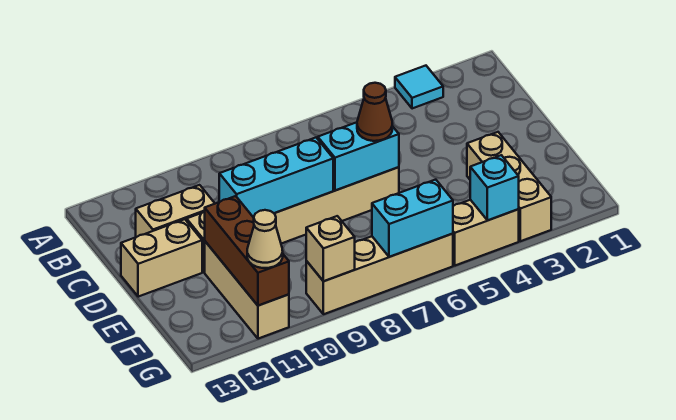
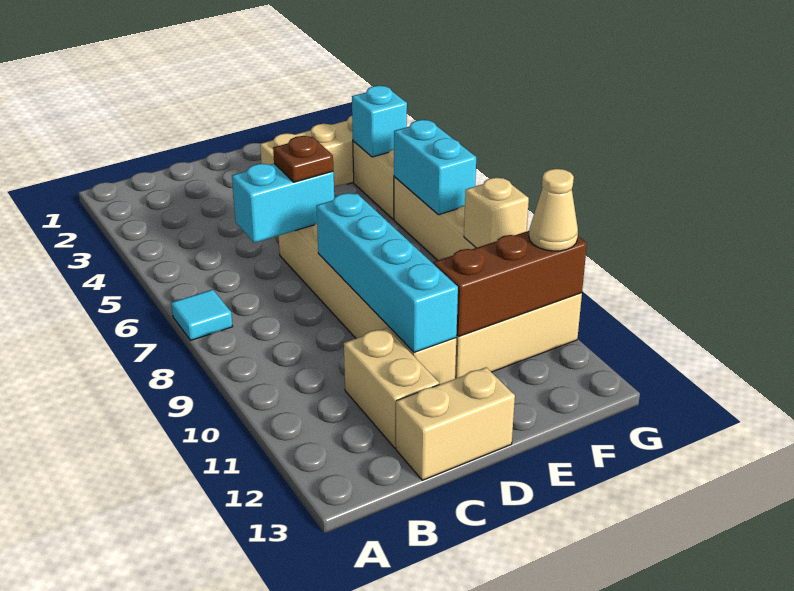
cyan tile A3 level 1 -> cyan tile A7 level 1
cyan brick D6:D7 level 2 -> cyan brick C6:D6 level 2
brown cone D6 level 3 -> brown plate D6 level 3
cyan brick D8:D10 level 2 -> cyan brick D8:D11 level 2
tan brick D12:D13 level 1 -> tan brick C13:D13 level 1

